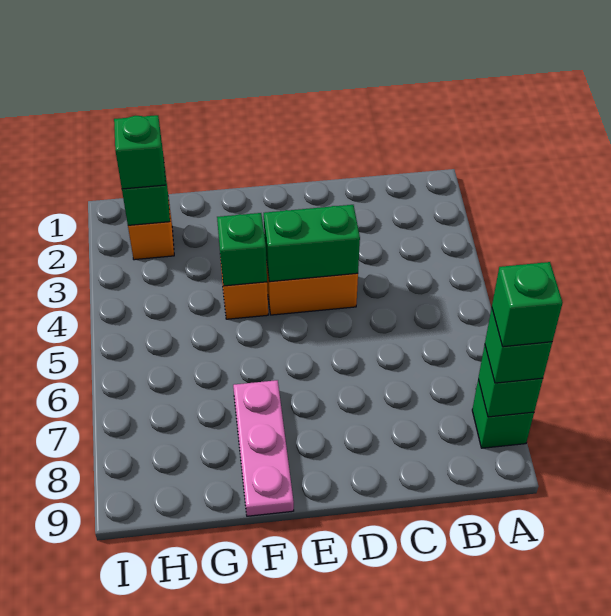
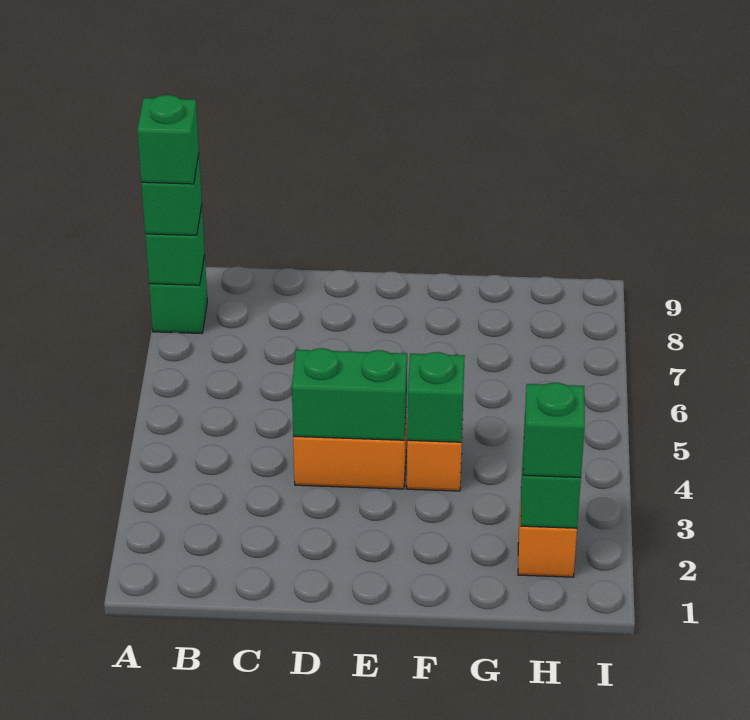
pink plate F7:F9 level 1 -> none

